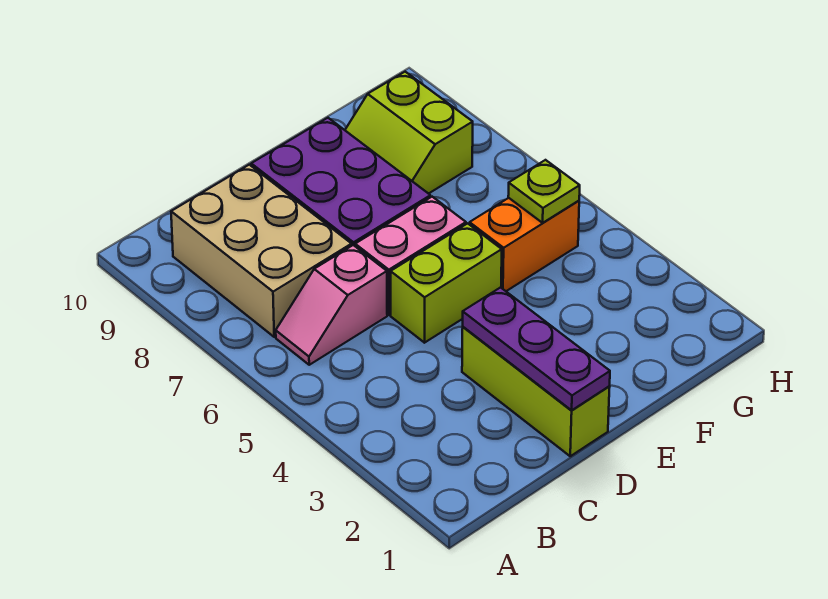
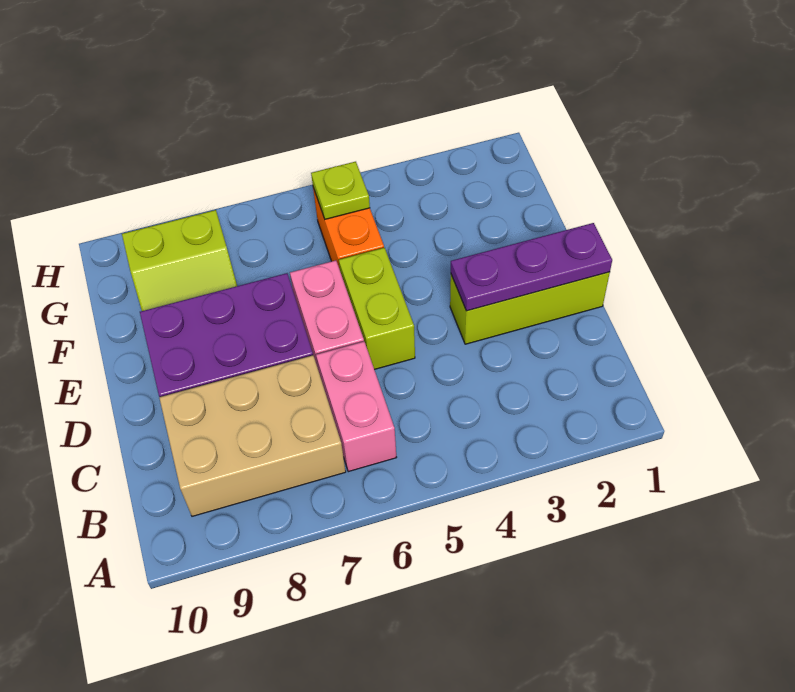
pink slope B6:C6 level 1 top C -> pink brick B6:C6 level 1

